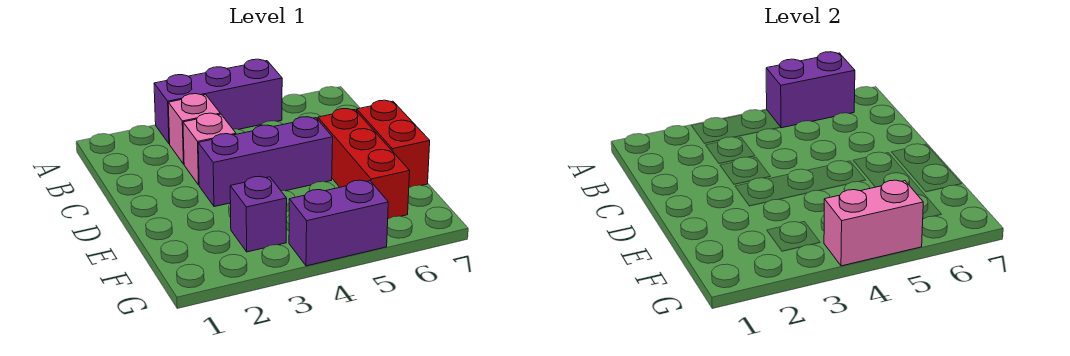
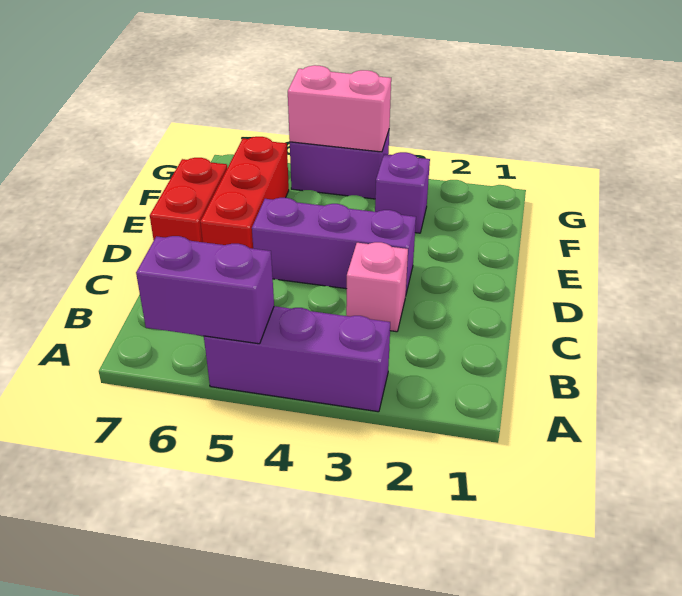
pink brick B3 level 1 -> none

